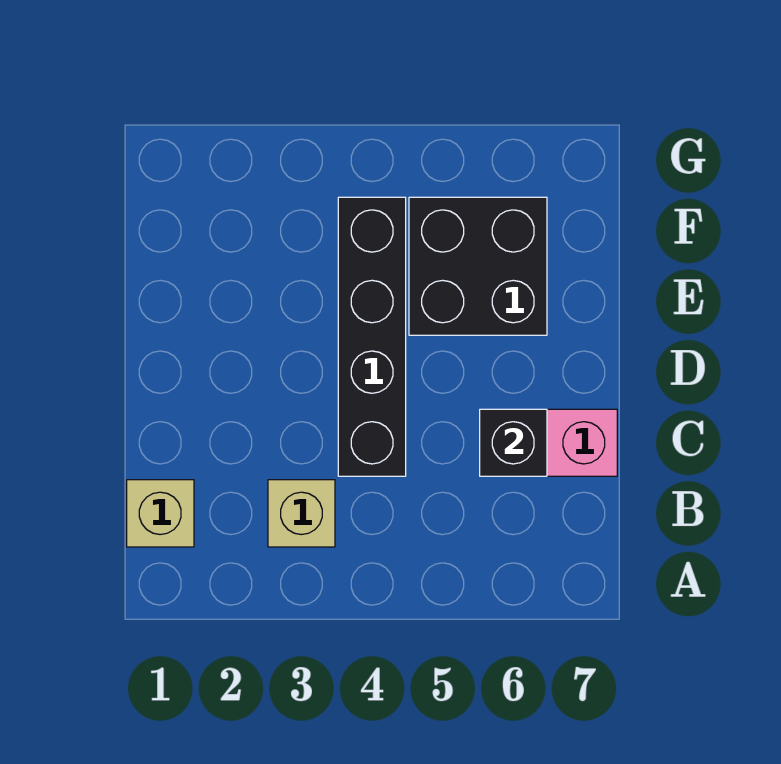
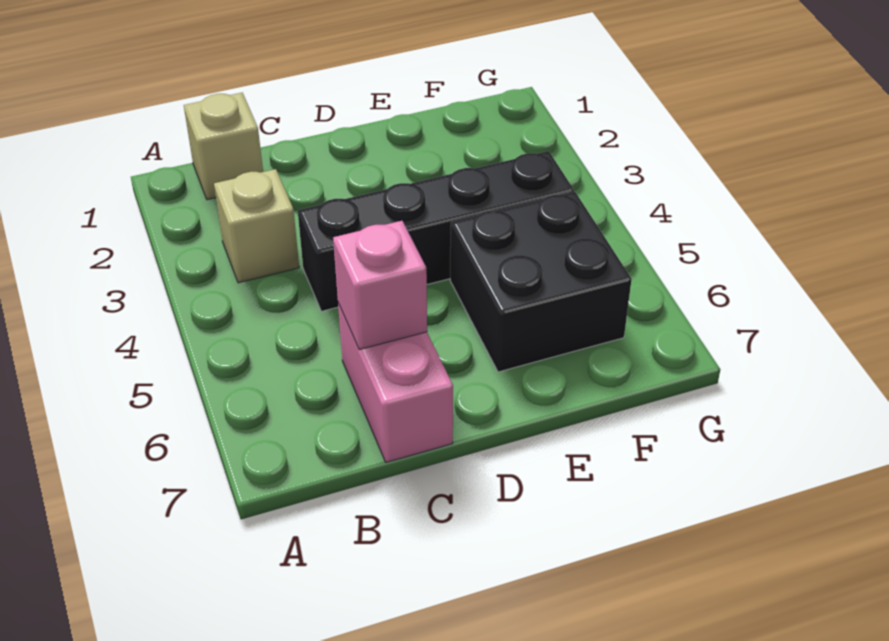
black brick C6 level 2 -> pink brick C6 level 2

